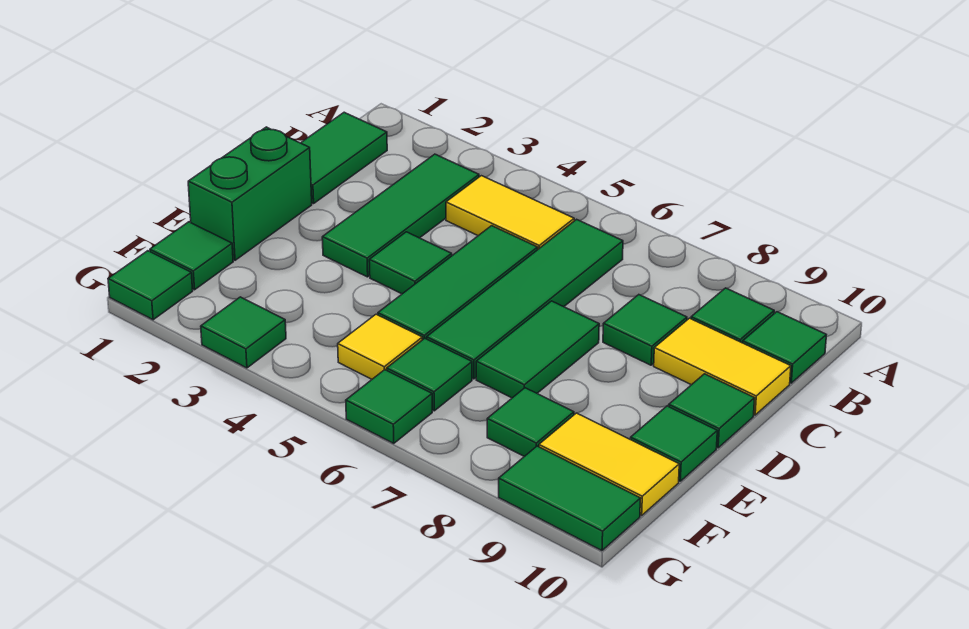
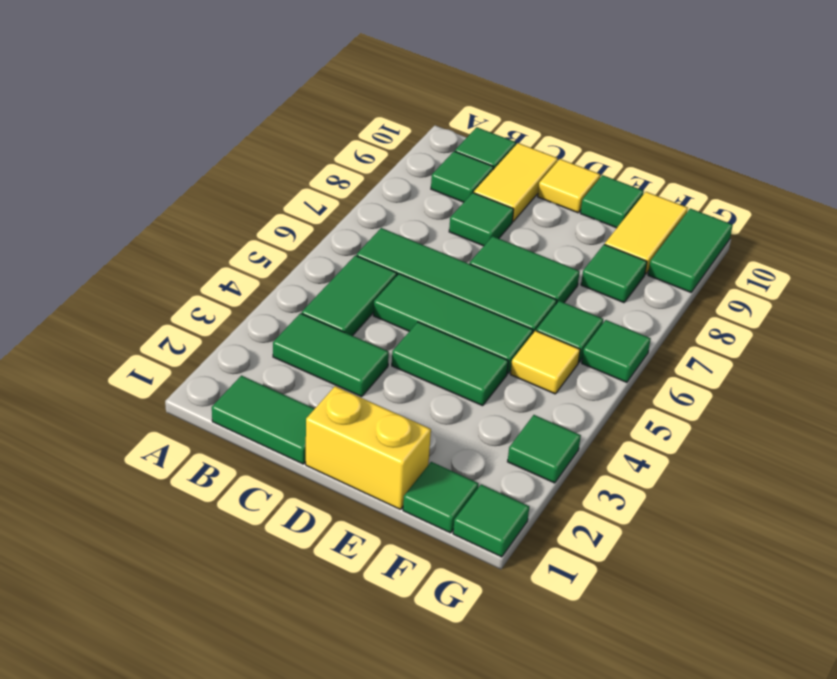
green tile B3:D3 level 1 -> green tile B3:C3 level 1
yellow tile B4:B5 level 1 -> green tile B4:B5 level 1
green brick D1:E1 level 1 -> yellow brick D1:E1 level 1
green tile D4 level 1 -> green tile D4:E4 level 1
green tile D10 level 1 -> yellow tile D10 level 1

